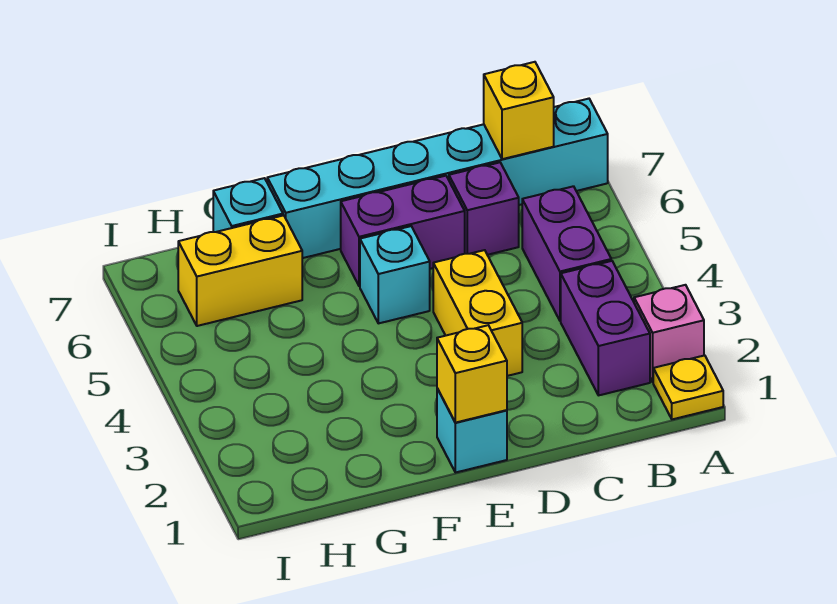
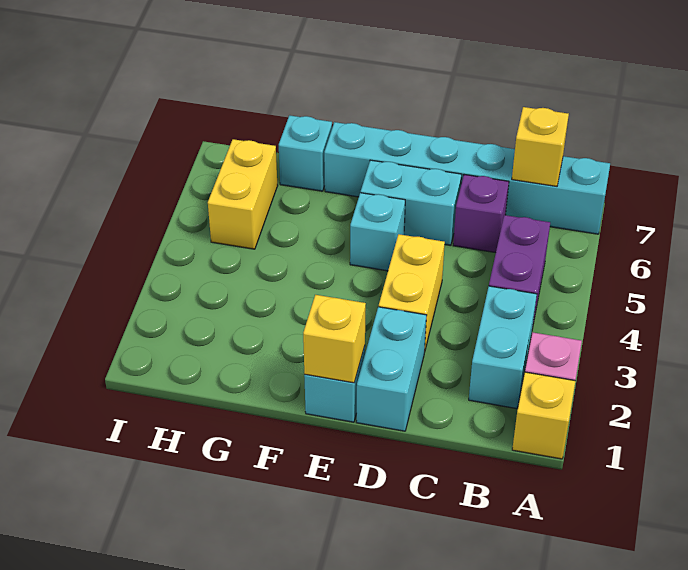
yellow plate A1 level 1 -> yellow brick A1 level 1
purple brick B2:B3 level 1 -> cyan brick B2:B3 level 1
none -> cyan brick D1:D2 level 1
purple brick D6:E6 level 1 -> cyan brick D6:E6 level 1
yellow brick G6:H6 level 1 -> yellow brick H5:H6 level 1

